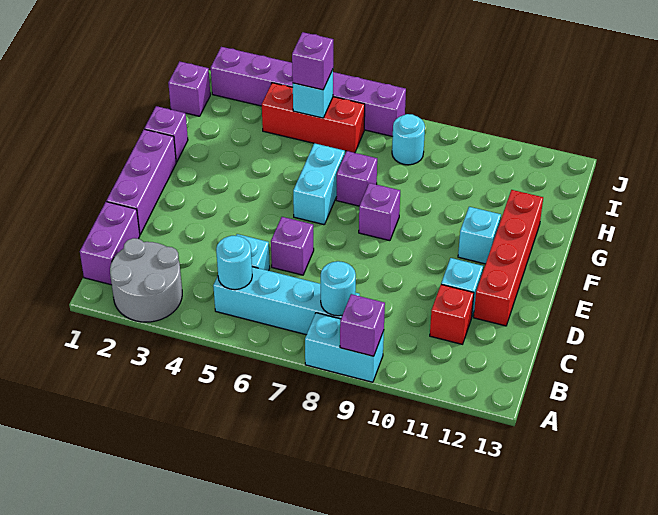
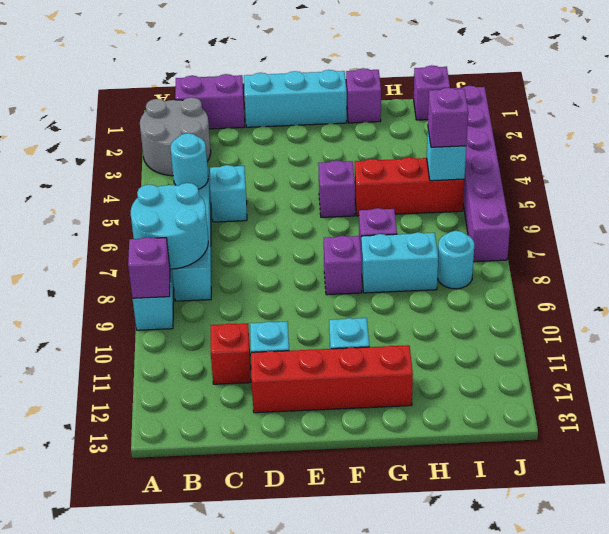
cyan round brick B8 level 2 -> cyan round brick A7:B8 level 2
purple brick D1:F1 level 1 -> cyan brick D1:F1 level 1
purple brick D6 level 1 -> purple brick F5 level 1
cyan brick F6:G6 level 1 -> cyan brick G8:H8 level 1
red brick I4:I6 level 1 -> red brick G5:I5 level 1

